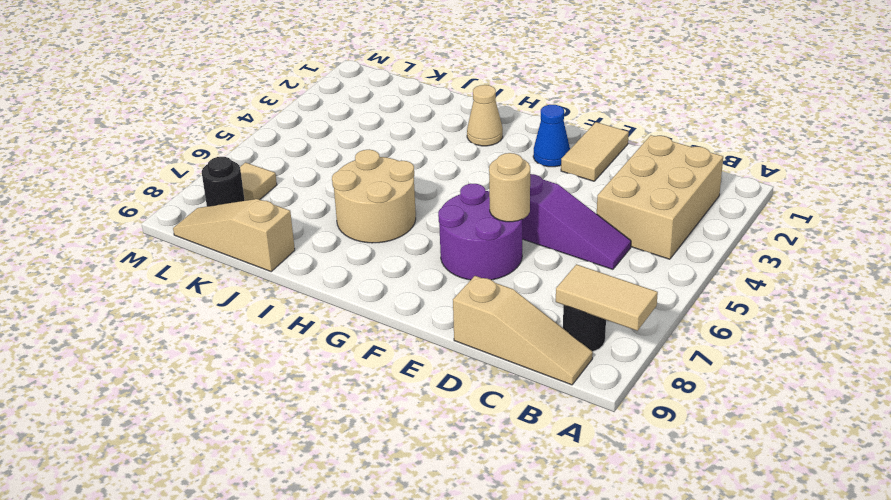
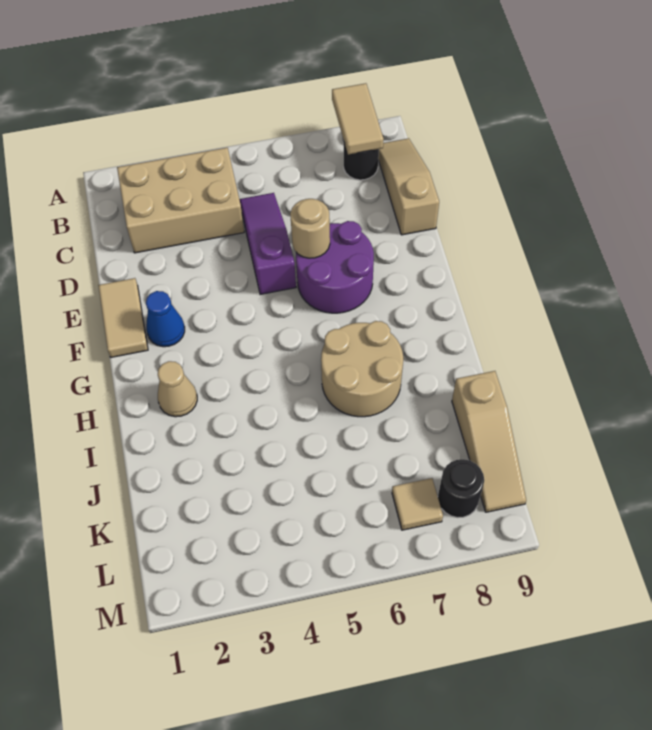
tan tile E1:E2 level 1 -> tan tile E1:F1 level 1

